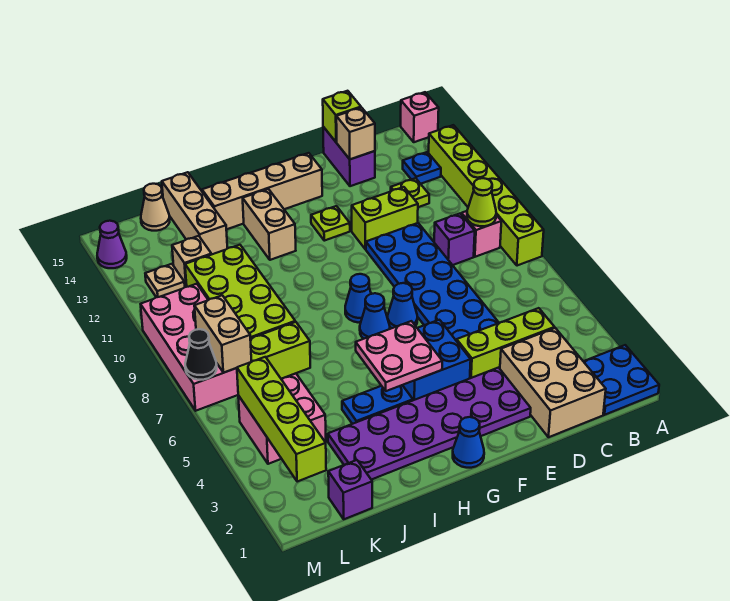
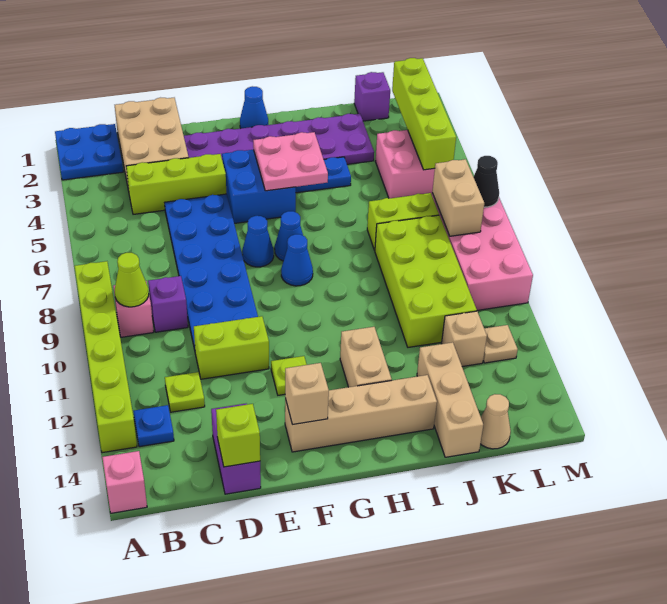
tan brick D14 level 2 -> tan brick F14 level 2
purple cone M14 level 1 -> none

